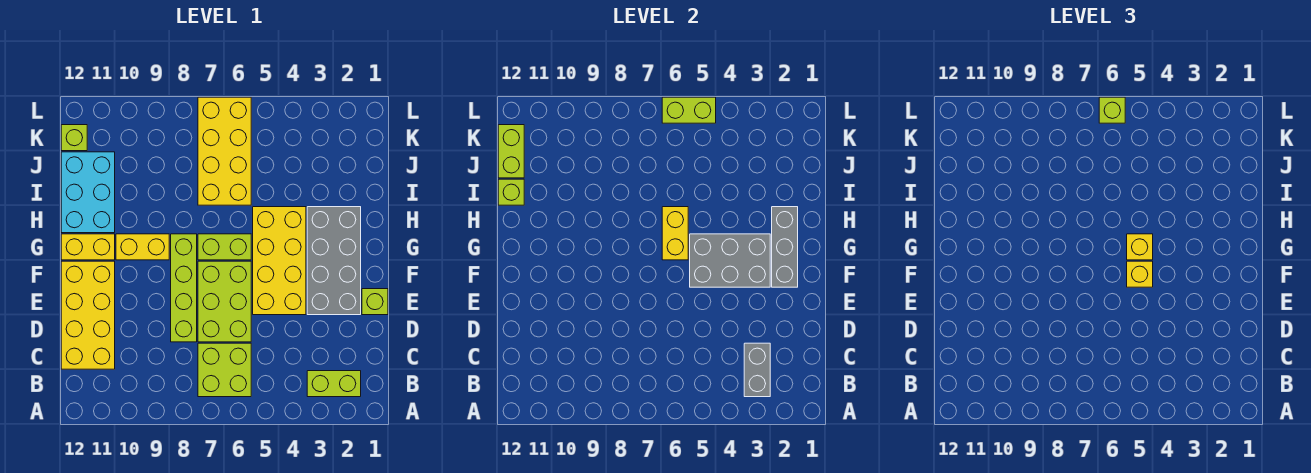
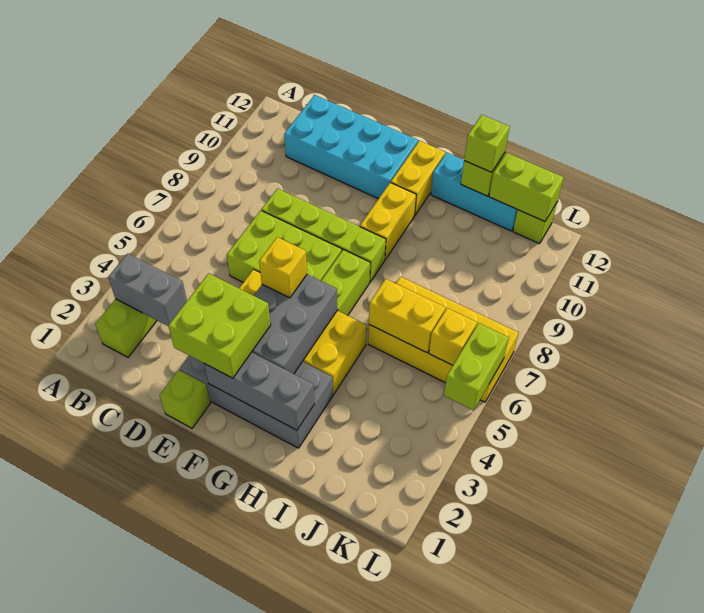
lime brick B6:C7 level 1 -> lime brick E2:F3 level 3
yellow brick C11:F12 level 1 -> cyan brick C11:F12 level 1
yellow brick G5 level 3 -> yellow brick K6 level 2
yellow brick G6:H6 level 2 -> yellow brick I6:J6 level 2
cyan brick H11:J12 level 1 -> cyan brick H12:J12 level 1
lime brick L6 level 3 -> lime brick I12 level 3

